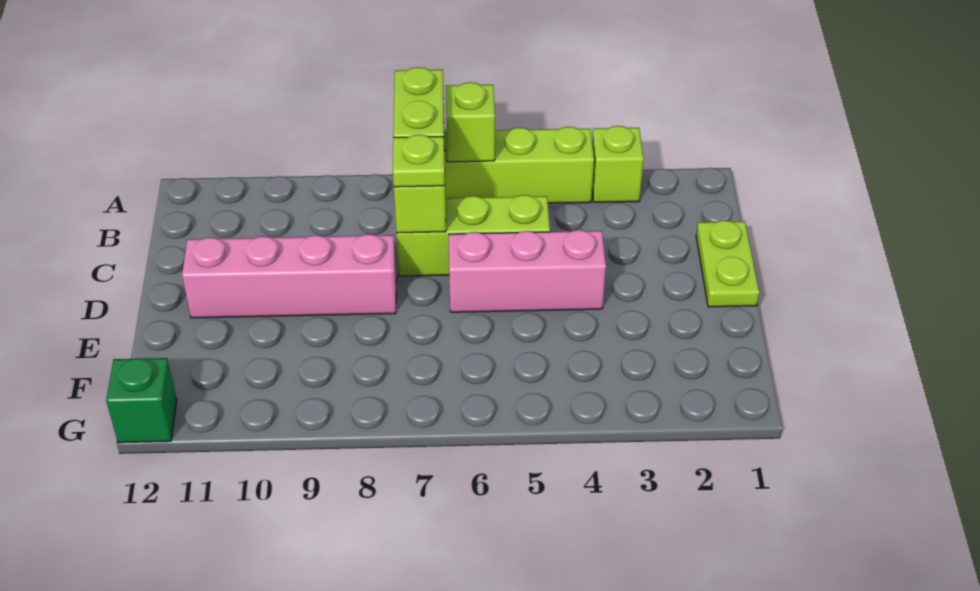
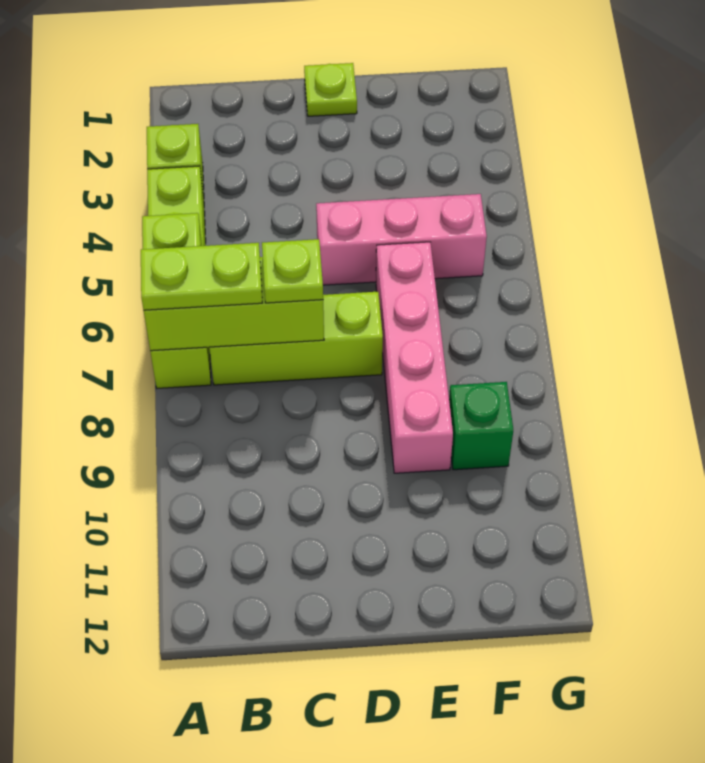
lime plate C1:D1 level 1 -> lime plate D1 level 1
lime brick C5:C7 level 1 -> lime brick B7:D7 level 1
pink brick D4:D6 level 1 -> pink brick D5:F5 level 1
pink brick D8:D11 level 1 -> pink brick E6:E9 level 1
green brick G12 level 1 -> green brick F9 level 1

